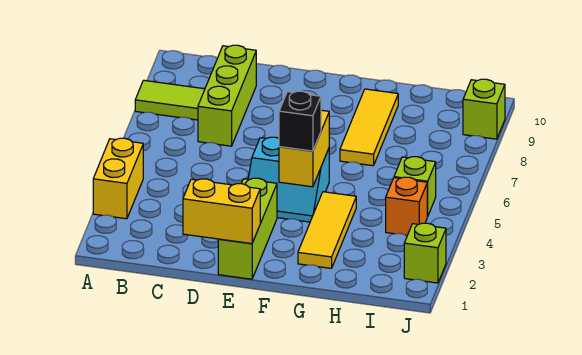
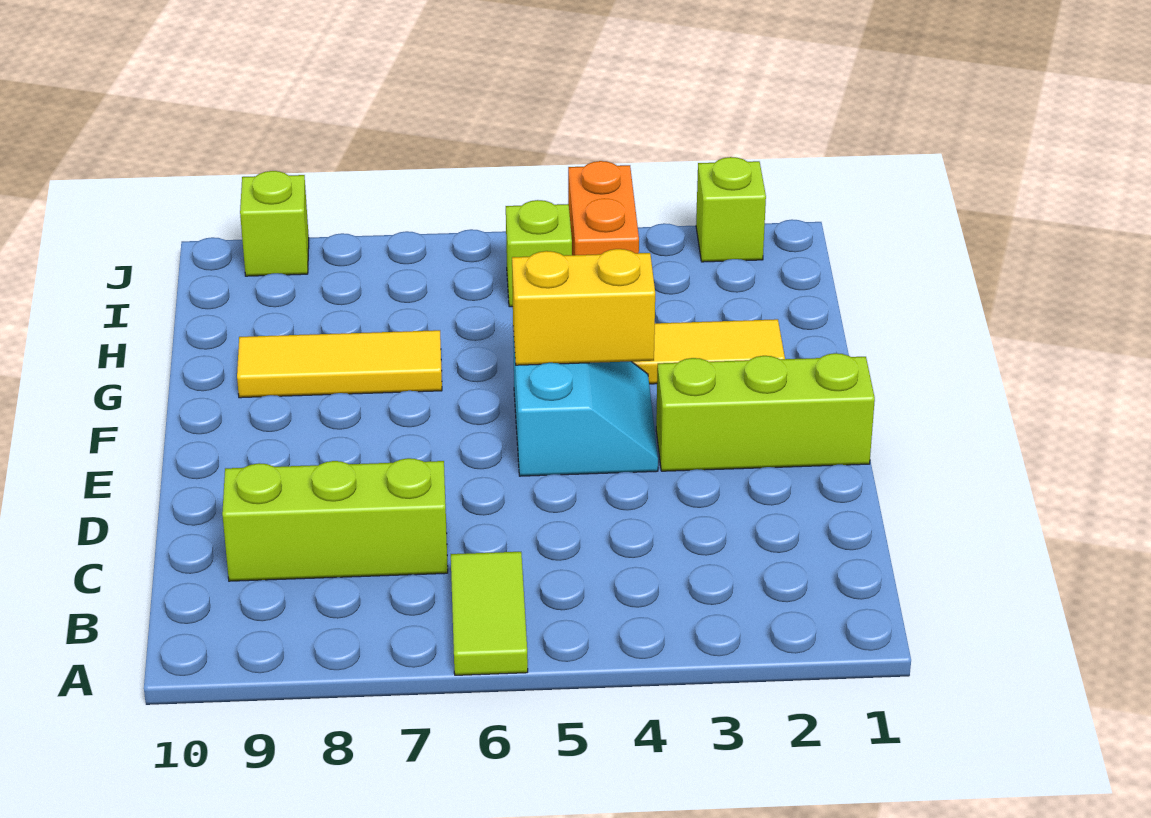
yellow brick A3:A4 level 1 -> none
lime tile A8:B8 level 1 -> lime tile A6:B6 level 1
yellow brick D1:E1 level 2 -> none
black brick F4 level 3 -> none
orange brick I4 level 1 -> orange brick I4:J4 level 1

